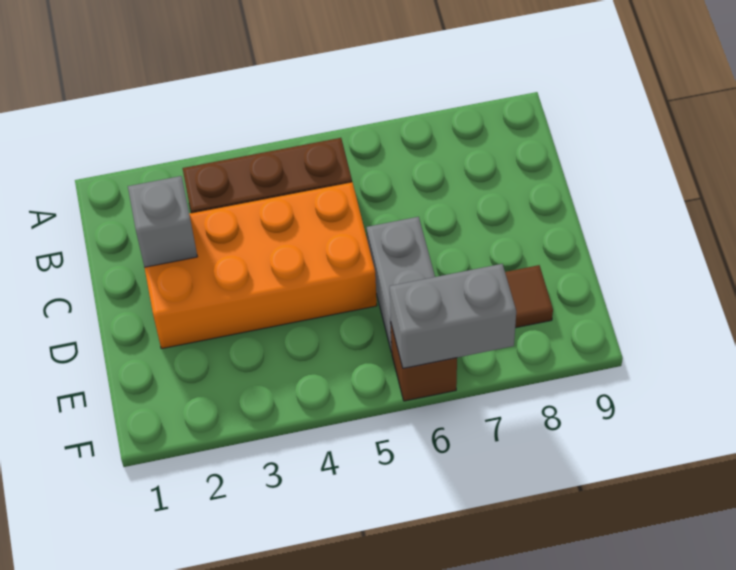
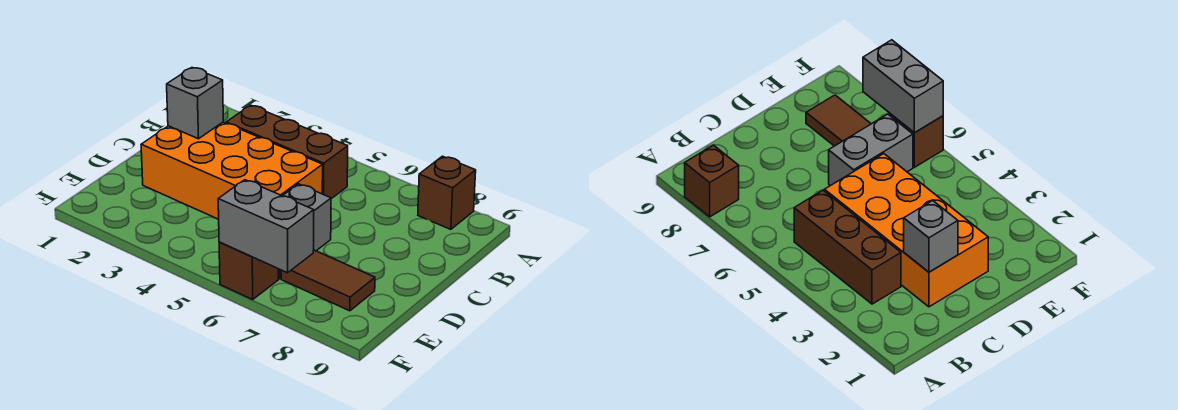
none -> brown brick A8 level 1

